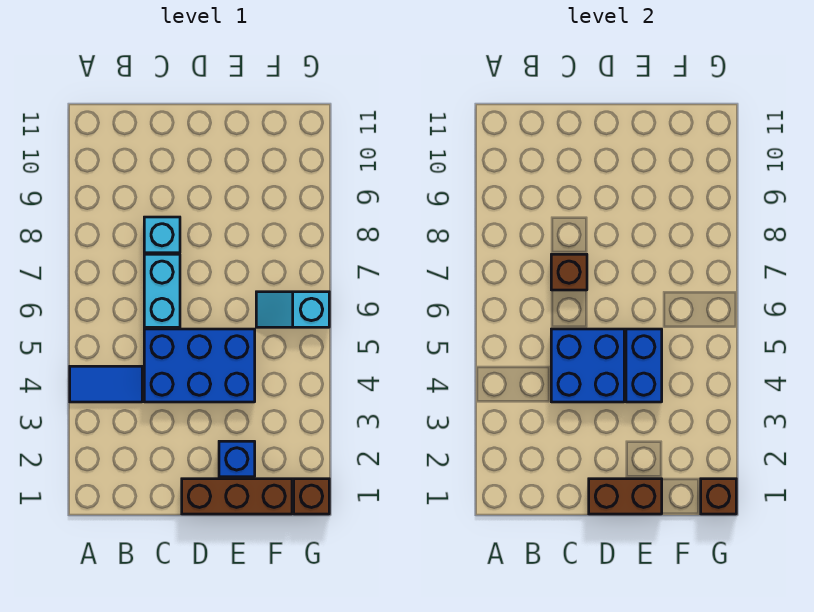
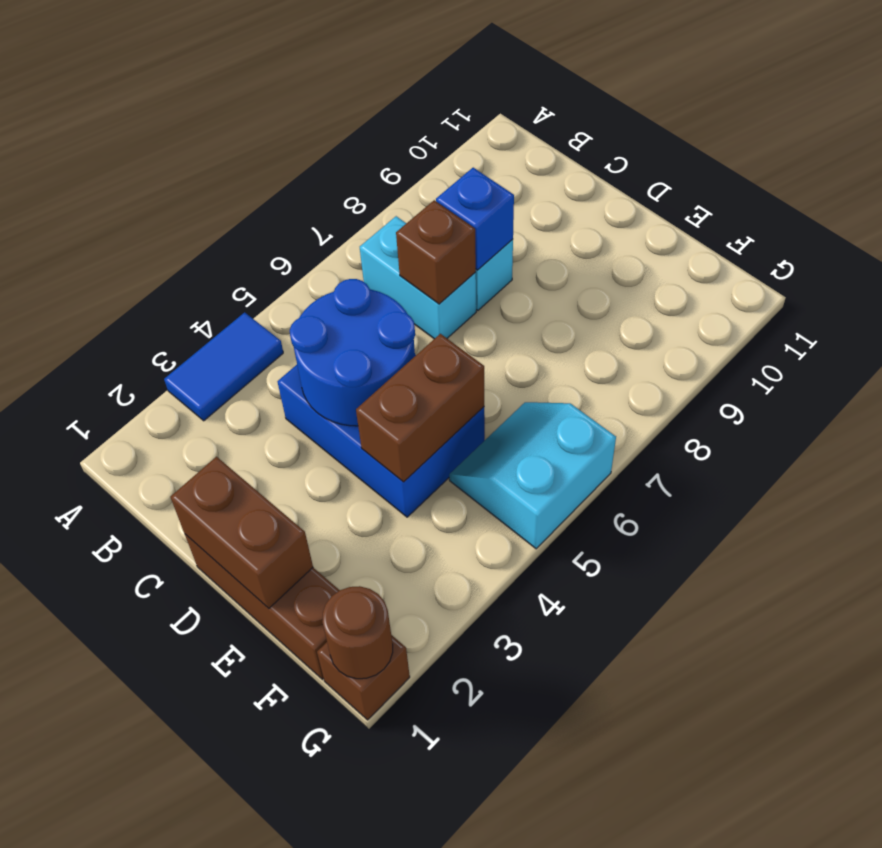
blue tile A4:B4 level 1 -> blue tile A3:A4 level 1
blue brick C4:D5 level 2 -> blue round brick C4:D5 level 2
cyan brick C6:C7 level 1 -> cyan brick B7:C7 level 1
blue brick E2 level 1 -> blue brick C8 level 2
blue brick E4:E5 level 2 -> brown brick E4:E5 level 2
cyan slope F6:G6 level 1 top G -> cyan slope F5:G6 level 1 top G
brown brick G1 level 2 -> brown round brick G1 level 2

